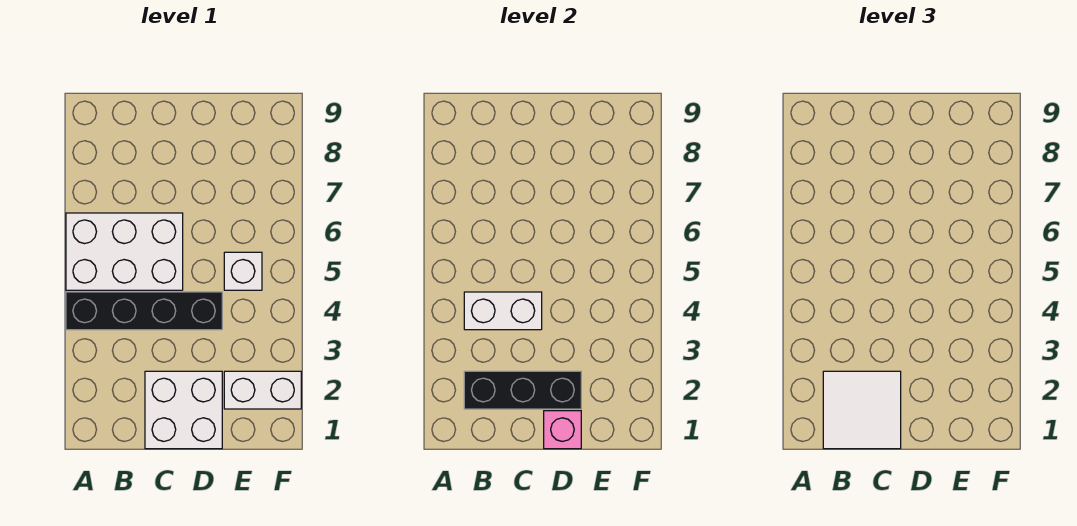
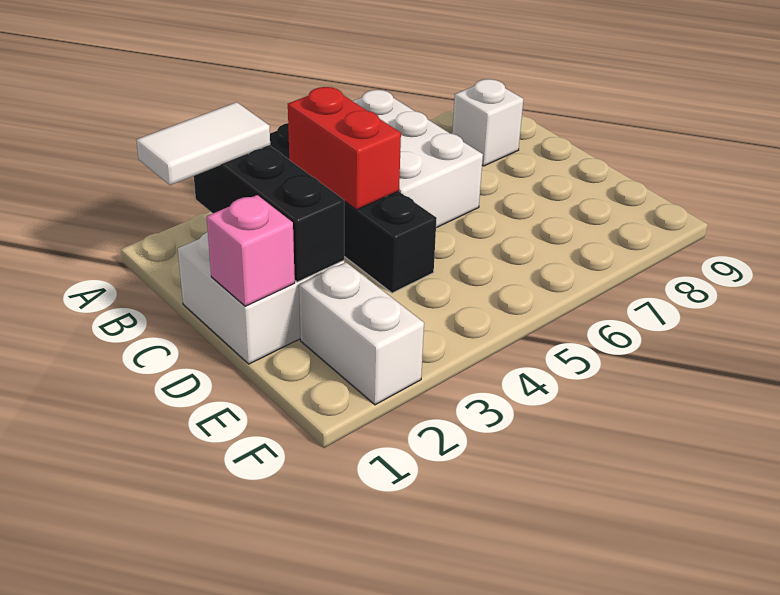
white tile B1:C2 level 3 -> white tile B1:B2 level 3
white brick B4:C4 level 2 -> red brick B4:C4 level 2
white brick E5 level 1 -> white brick B8 level 1

